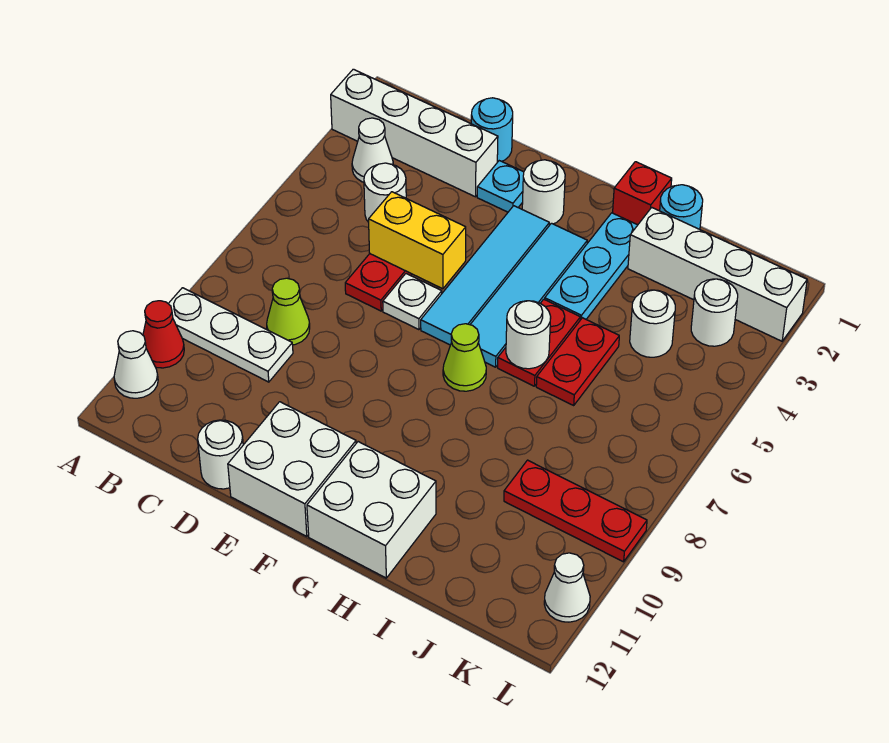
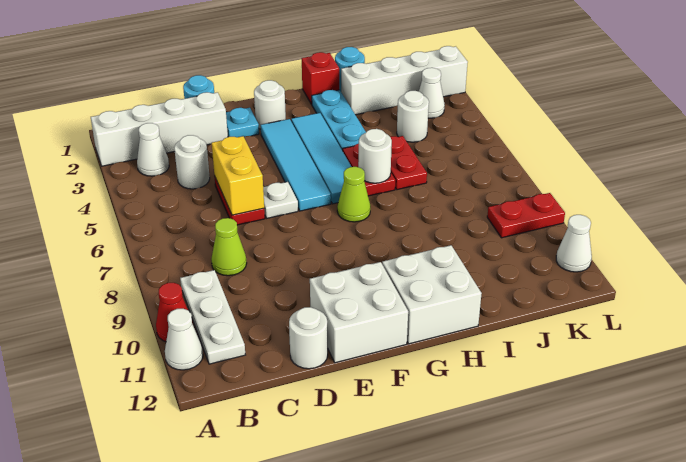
white plate A9:C9 level 1 -> white plate B9:B11 level 1
yellow brick D5:E5 level 2 -> yellow brick D5:D6 level 2
red plate J9:L9 level 1 -> red plate K9:L9 level 1
white round brick K3 level 1 -> white cone K3 level 1

